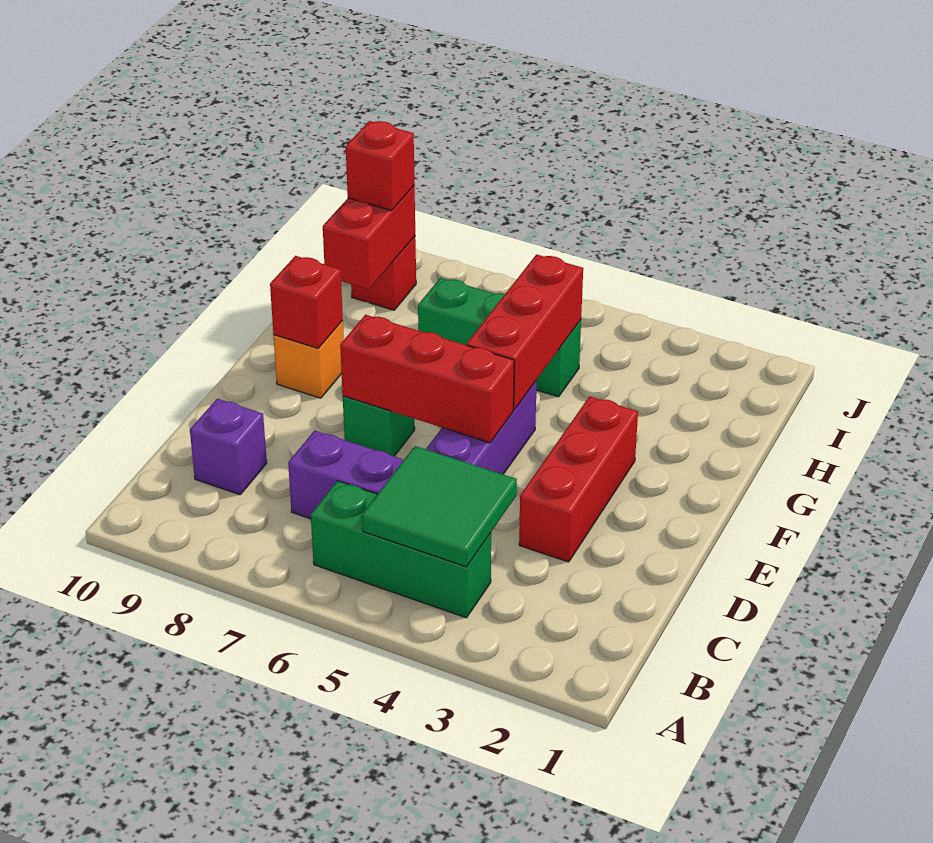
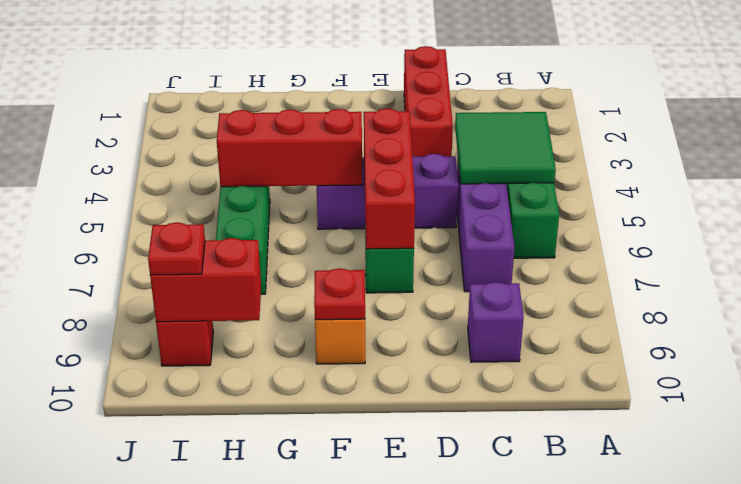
red brick D3:F3 level 1 -> red brick D1:D3 level 1
red brick F9 level 2 -> red plate F9 level 2
red brick I9 level 3 -> red plate I9 level 3

